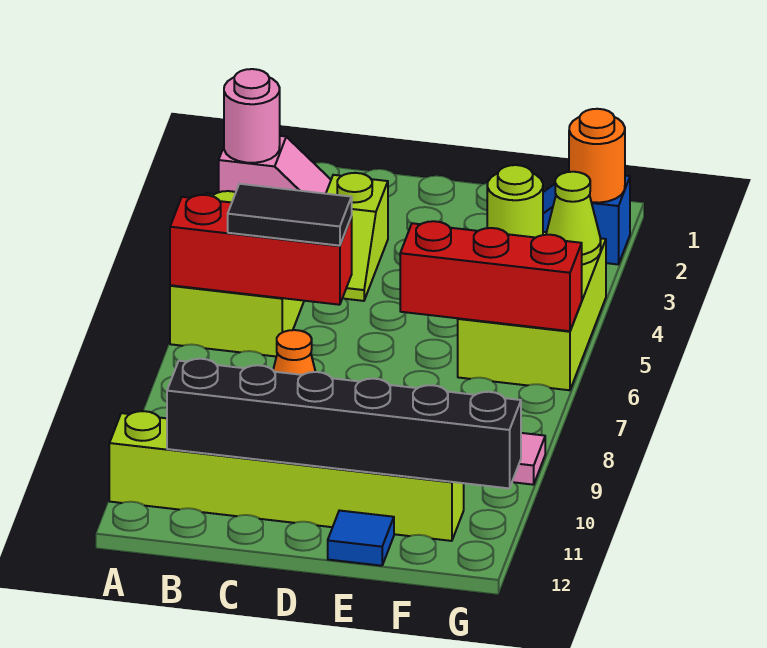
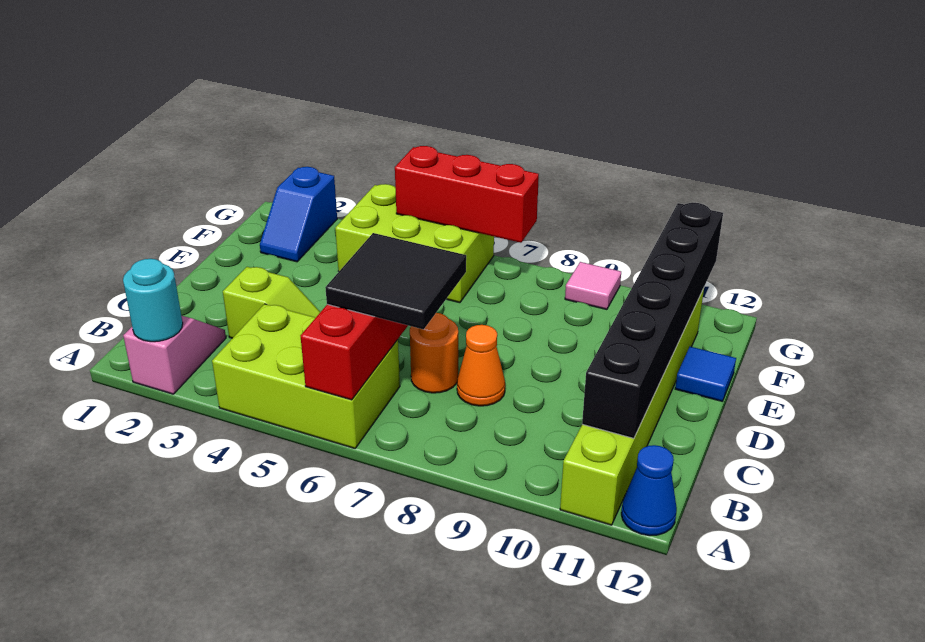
pink round brick A2 level 2 -> cyan round brick A2 level 2
none -> blue cone A12 level 1
black tile B6:C6 level 3 -> black tile B6:C7 level 3
red brick E6:G6 level 2 -> red brick G5:G7 level 2
lime round brick F4 level 2 -> none
orange round brick G2 level 2 -> orange round brick C7 level 1
lime cone G4 level 2 -> none

